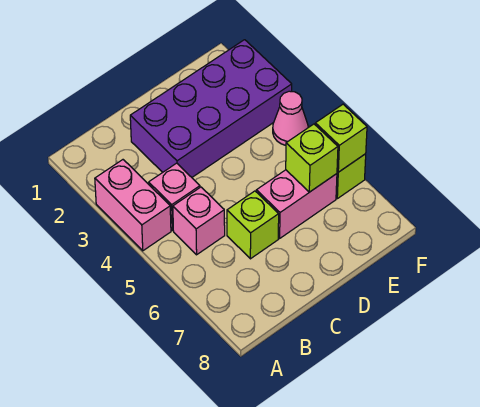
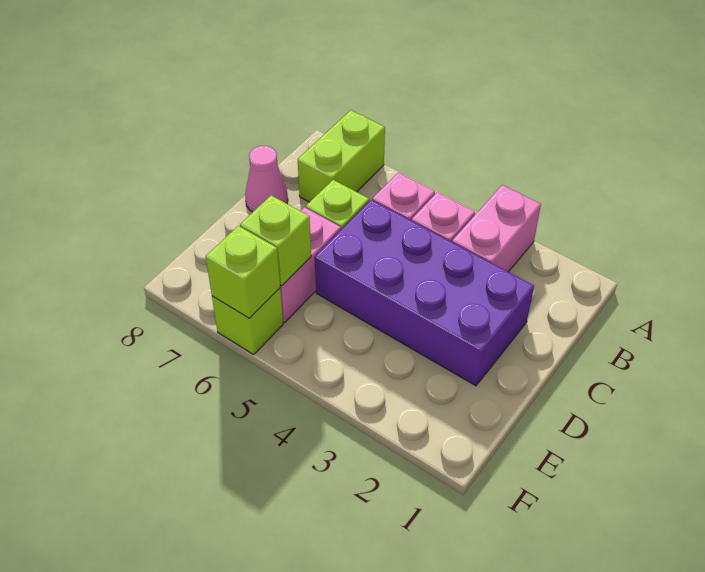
pink brick A3:A4 level 1 -> pink brick A3:B3 level 1
none -> lime brick A7:B7 level 1
purple brick C2:F3 level 1 -> purple brick C2:D5 level 1
pink cone F4 level 1 -> pink cone C8 level 1

